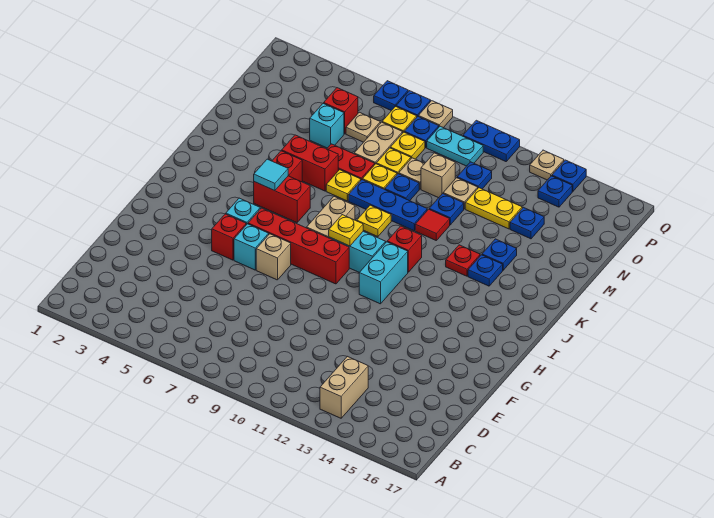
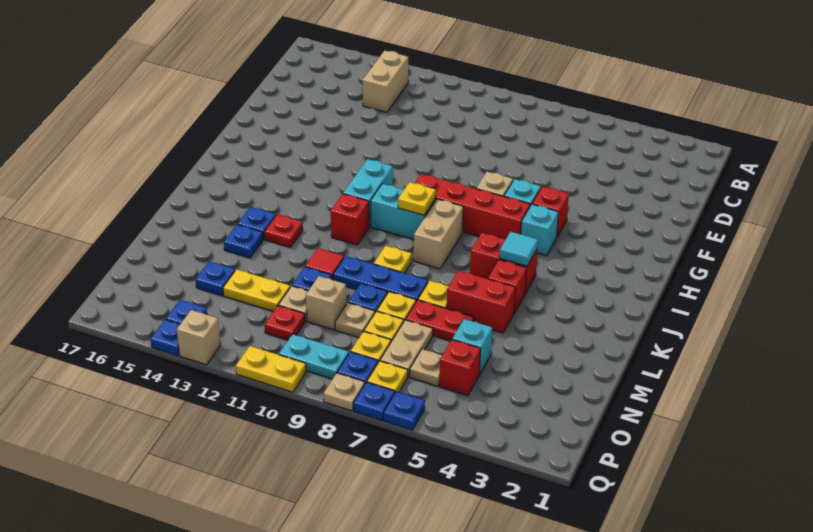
blue plate O11 level 1 -> red plate O11 level 1
blue plate Q10:Q11 level 1 -> yellow plate Q10:Q11 level 1
tan plate Q13 level 1 -> tan brick Q13 level 1

